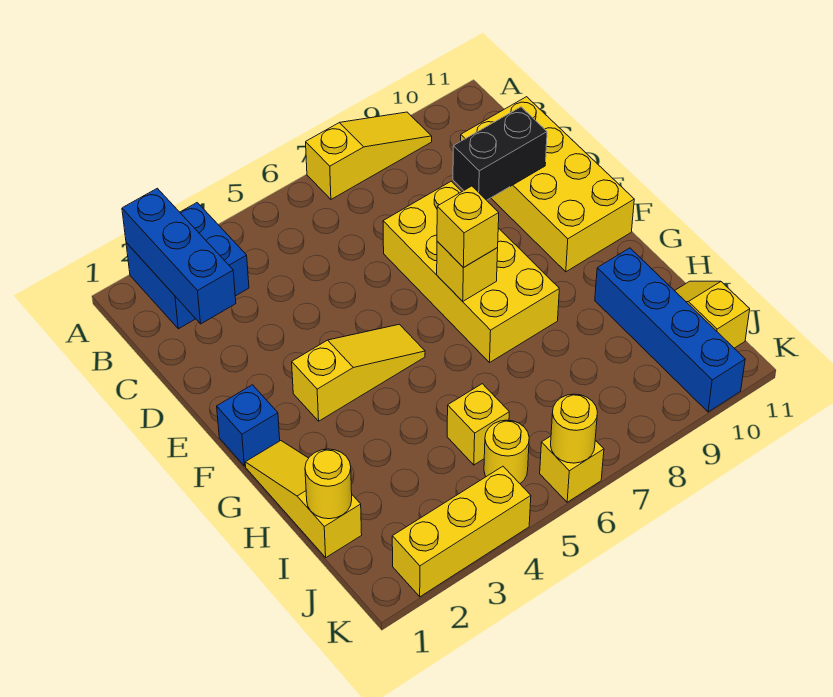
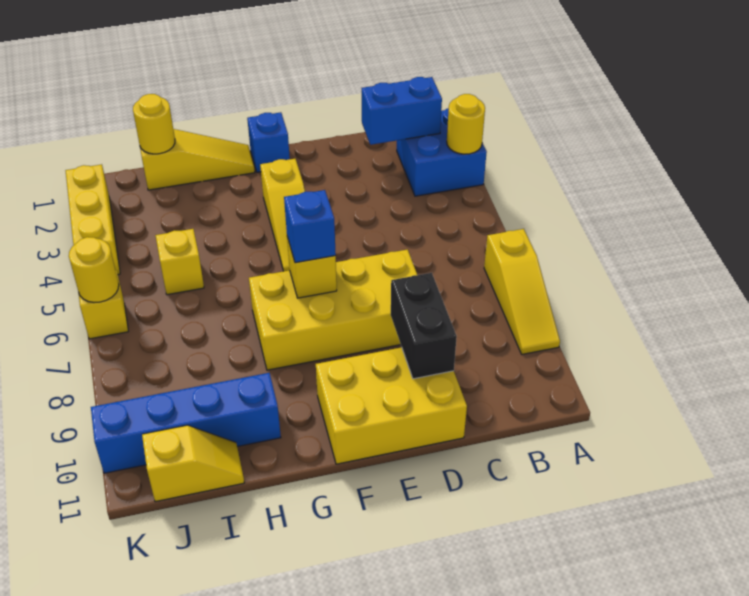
blue brick A2:C2 level 2 -> blue brick B2:C2 level 2
yellow brick C10:F11 level 1 -> yellow brick D10:F11 level 1
yellow brick F7 level 3 -> blue brick F7 level 3
yellow round brick J5 level 1 -> yellow round brick A3 level 2

